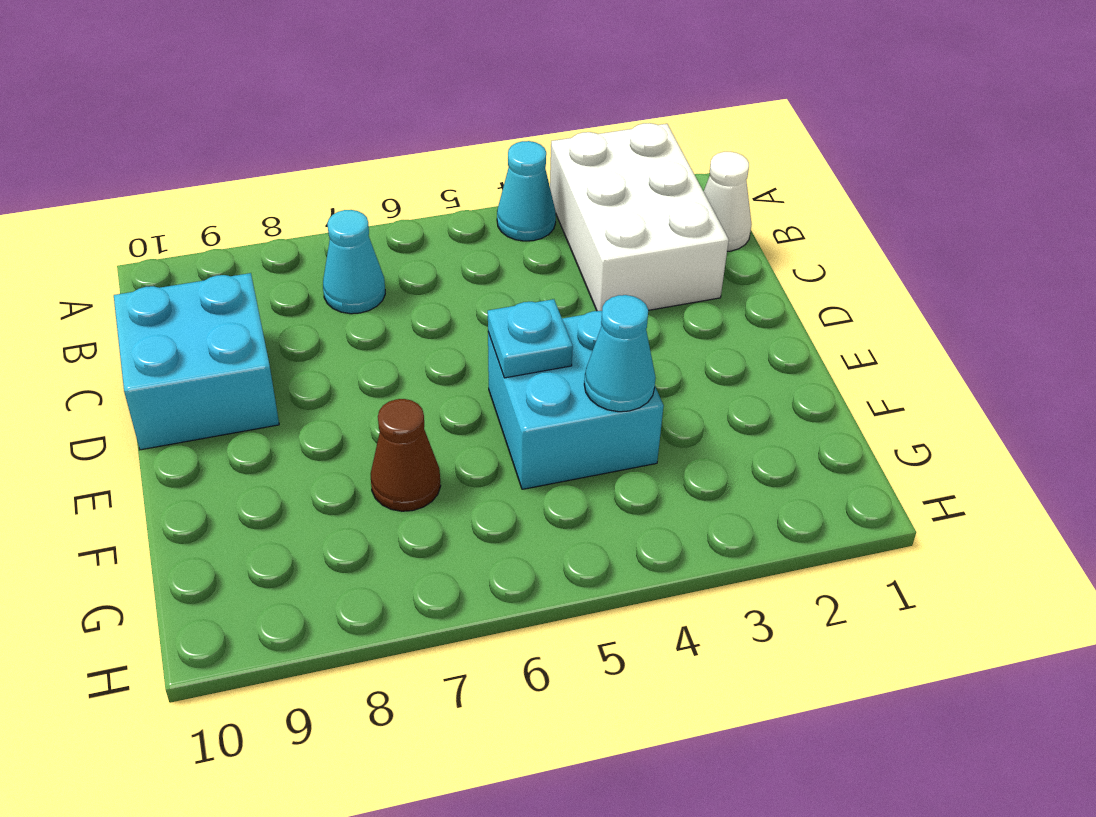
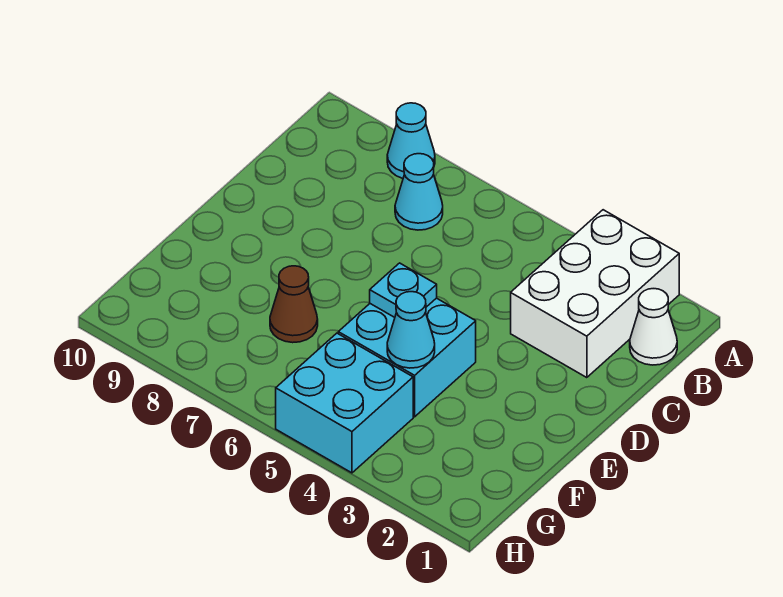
cyan cone A4 level 1 -> cyan cone A8 level 1
cyan brick C9:D10 level 1 -> cyan brick G4:H5 level 1

